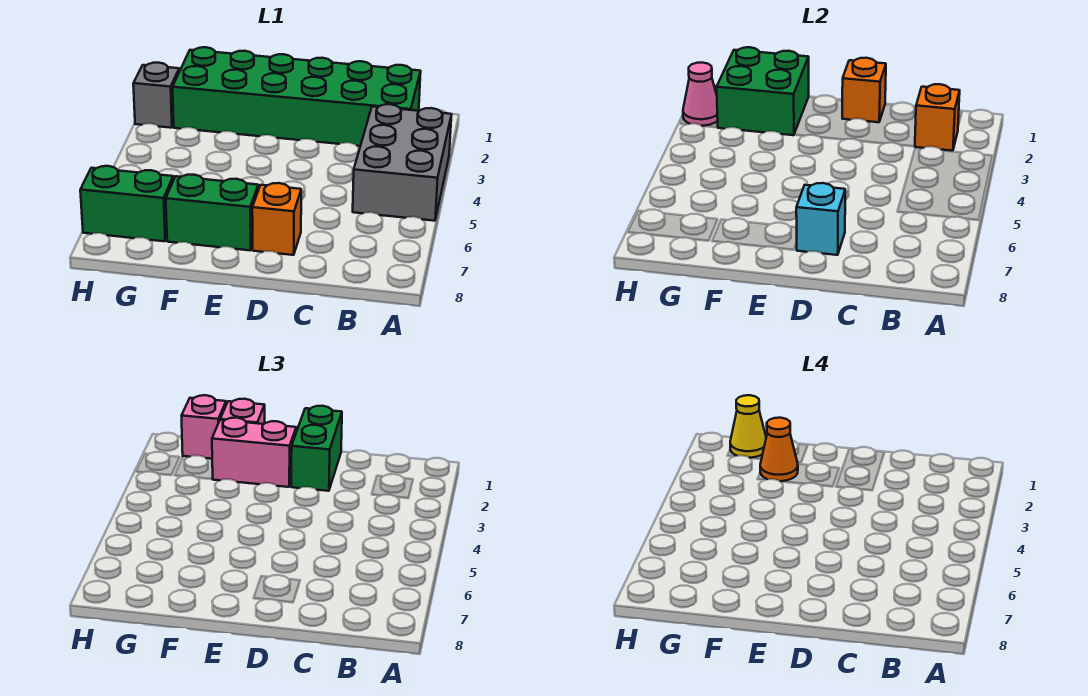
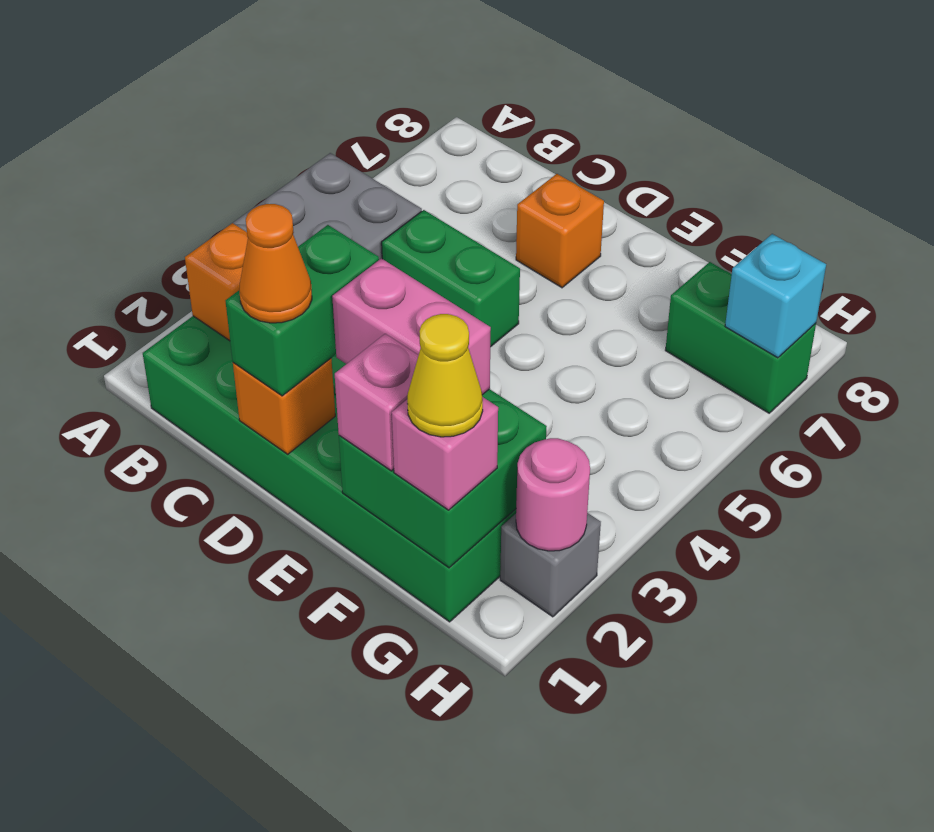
cyan brick D7 level 2 -> cyan brick H7 level 2
green brick E7:F7 level 1 -> green brick C5:D5 level 1
orange cone F2 level 4 -> orange cone D1 level 4
pink cone H2 level 2 -> pink round brick H2 level 2

